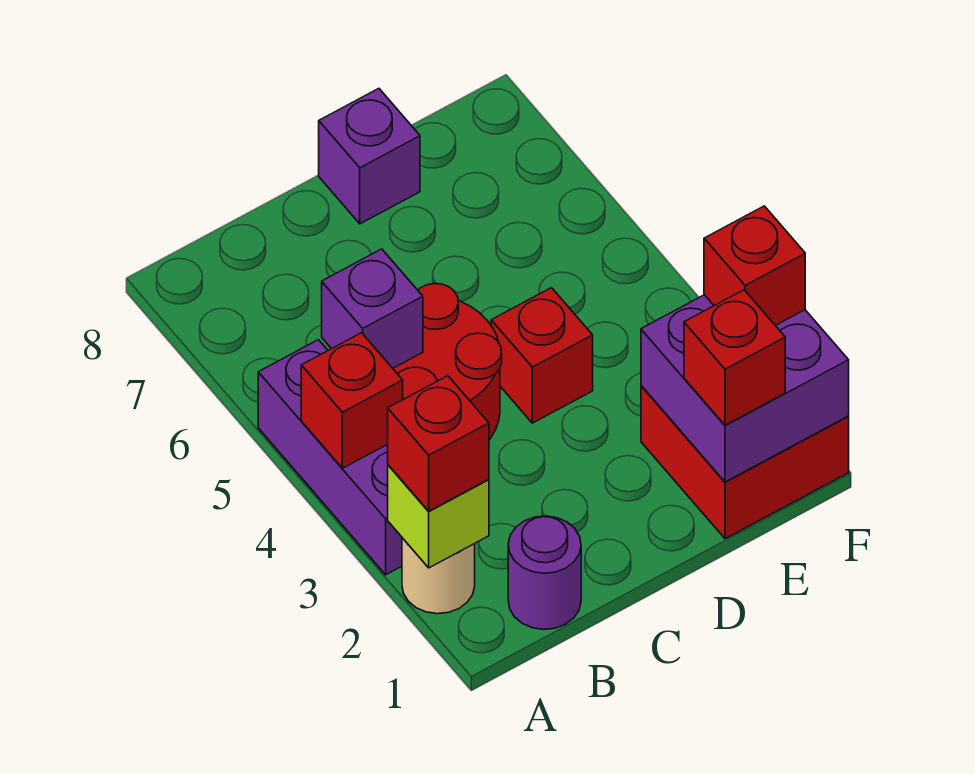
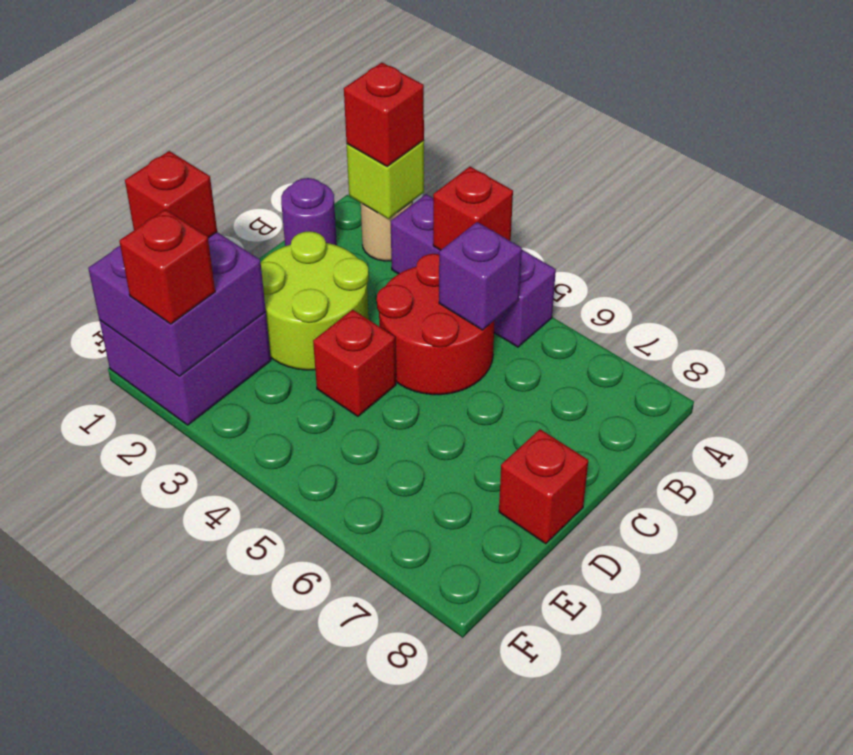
none -> lime round brick C2:D3 level 1
purple brick D8 level 1 -> red brick D8 level 1
red brick E1:F2 level 1 -> purple brick E1:F2 level 1

